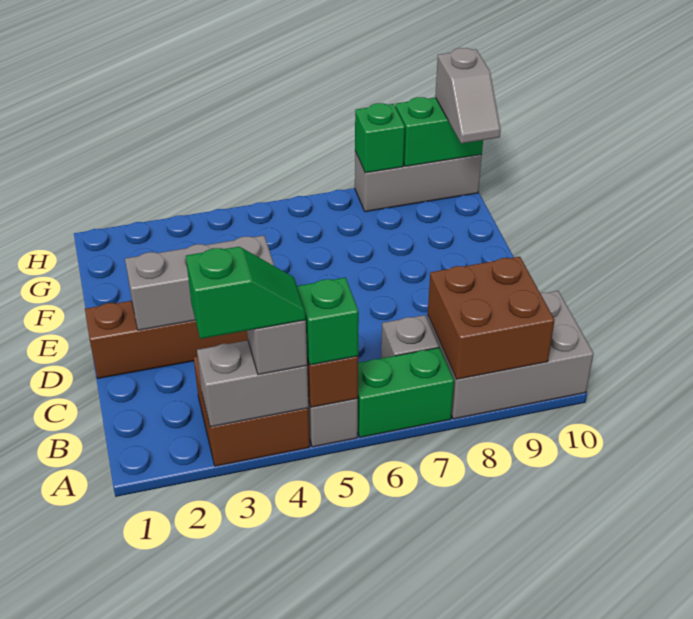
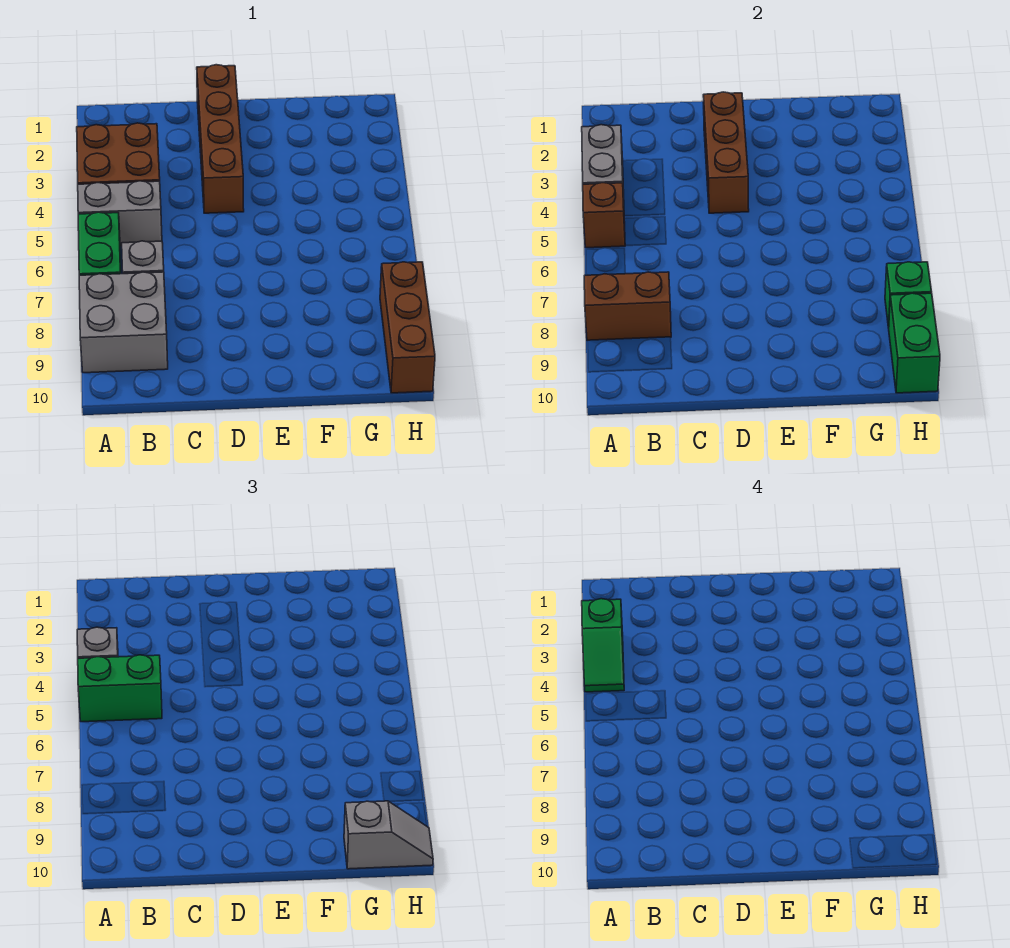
green brick A5 level 3 -> green brick A5:B5 level 3
grey brick A8:B10 level 1 -> grey brick A8:B9 level 1
brown brick A8:B9 level 2 -> brown brick A8:B8 level 2
grey brick D2:D4 level 2 -> brown brick D2:D4 level 2
grey slope G10:H10 level 3 top H -> grey slope G10:H10 level 3 top G
grey brick H8:H10 level 1 -> brown brick H8:H10 level 1

